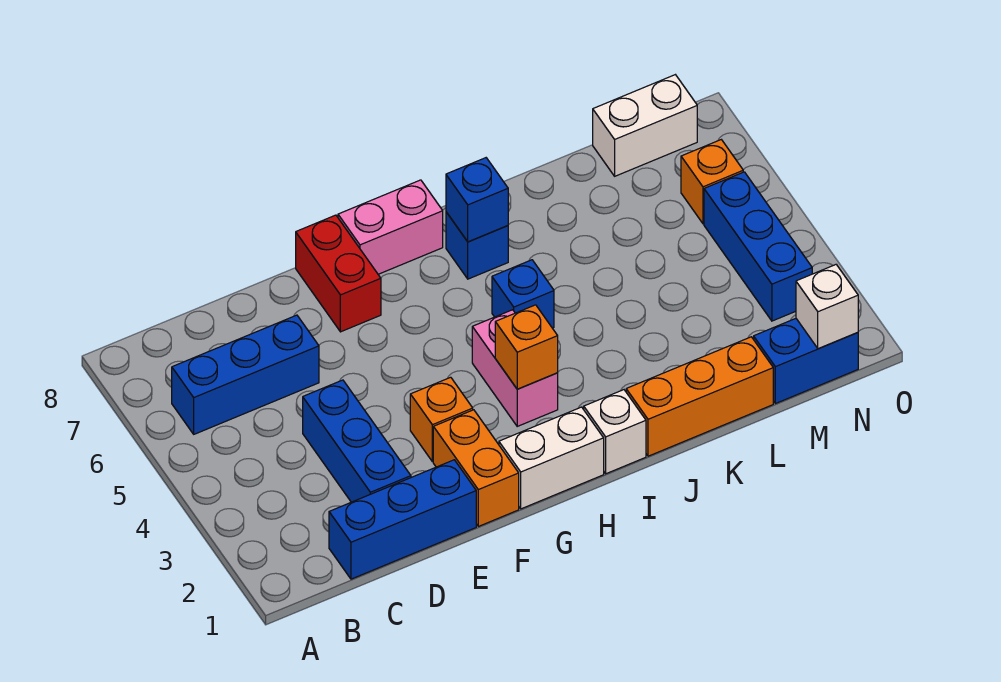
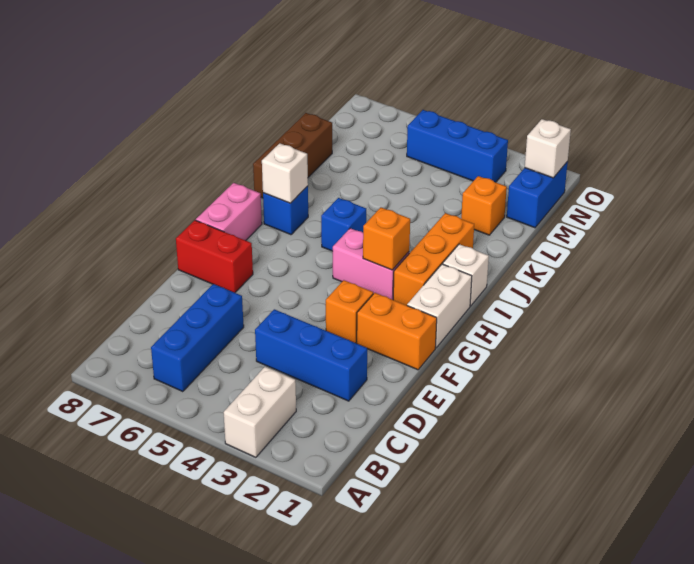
blue brick C1:E1 level 1 -> none
blue brick I7 level 2 -> white brick I7 level 2
orange brick J1:L1 level 1 -> orange brick H2:J2 level 1
none -> brown brick J8:L8 level 1
white brick M8:N8 level 1 -> white brick A3:B3 level 1
orange brick N6 level 1 -> orange brick L2 level 1

